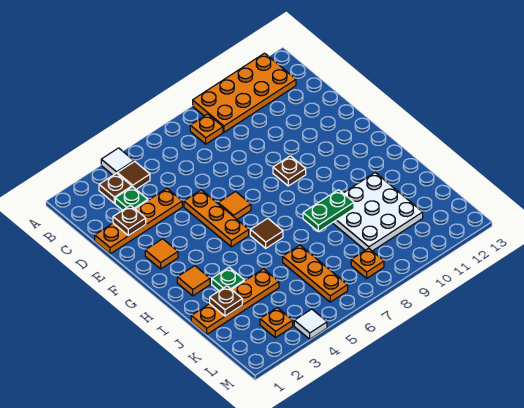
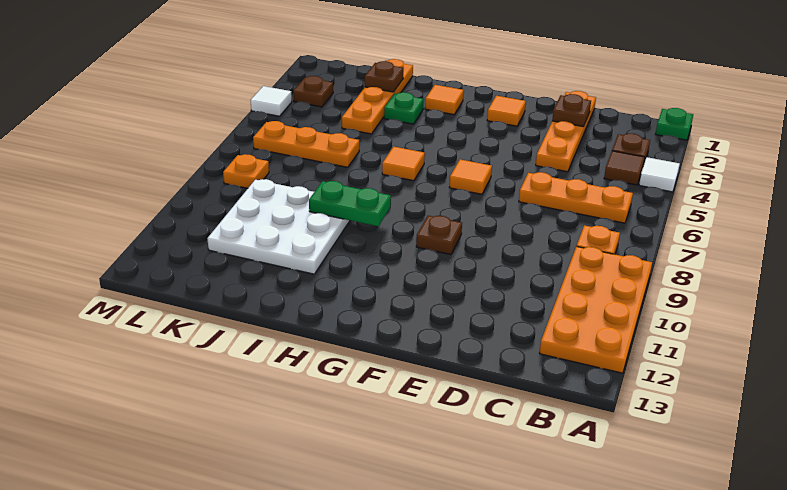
green plate C3 level 1 -> green plate A1 level 1
orange plate E5:G5 level 1 -> orange plate B6:D6 level 1
brown tile H6 level 1 -> orange tile H6 level 1
green plate I8:I9 level 2 -> green plate H9:I9 level 2
orange plate L3 level 1 -> brown plate L3 level 1

